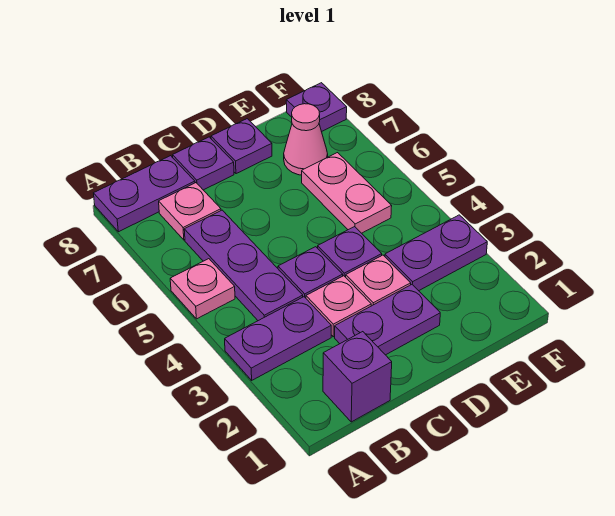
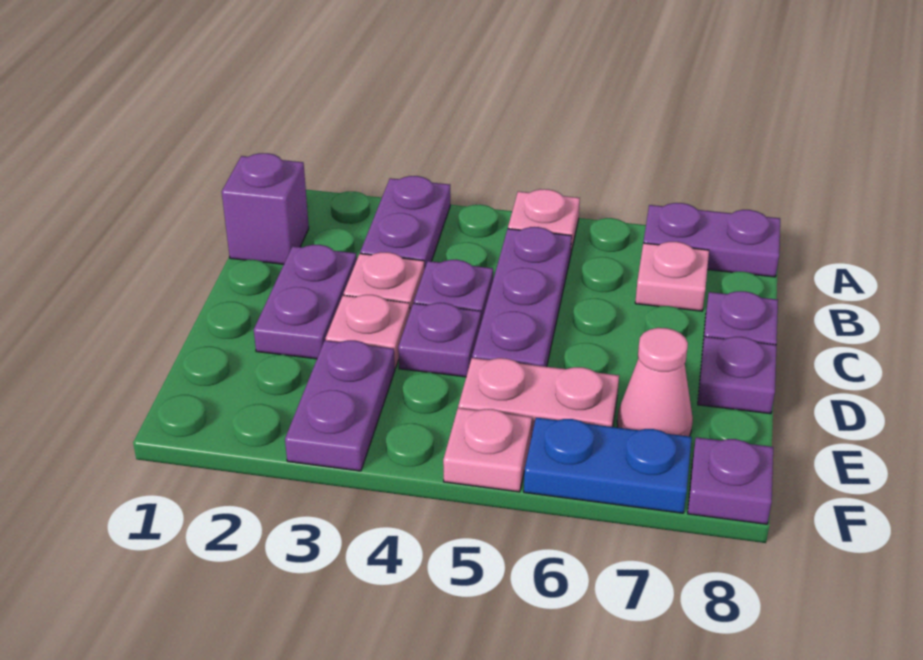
purple plate A8:B8 level 1 -> purple plate A7:A8 level 1
purple plate B4:B6 level 1 -> purple plate B5:D5 level 1
none -> pink plate F5 level 1
none -> blue plate F6:F7 level 1

